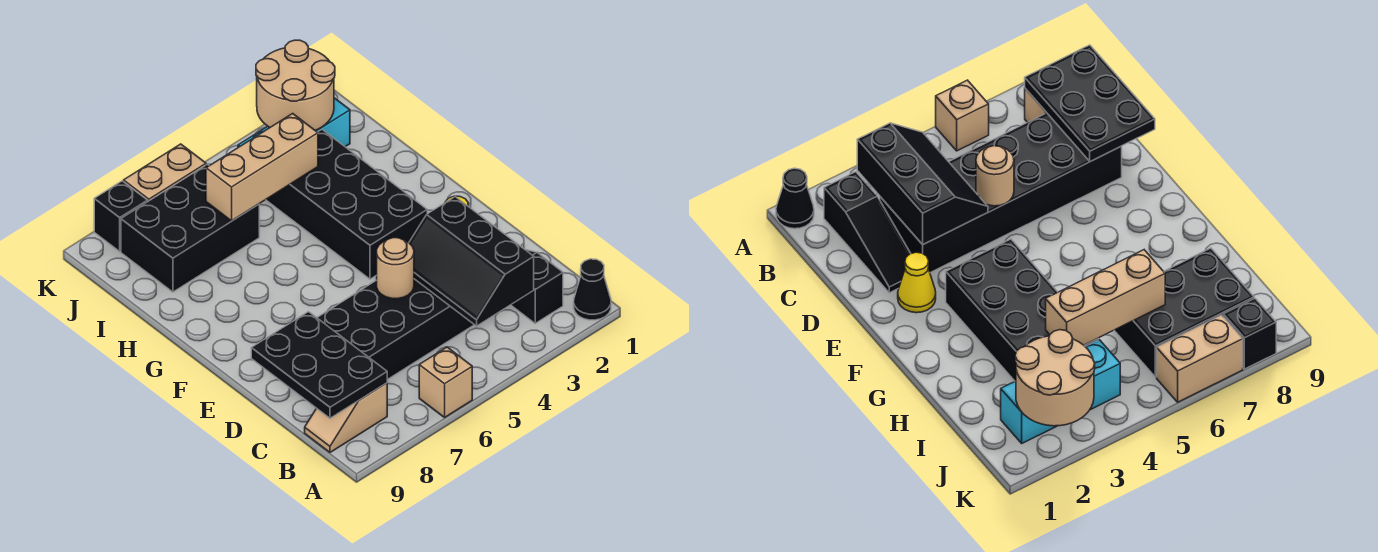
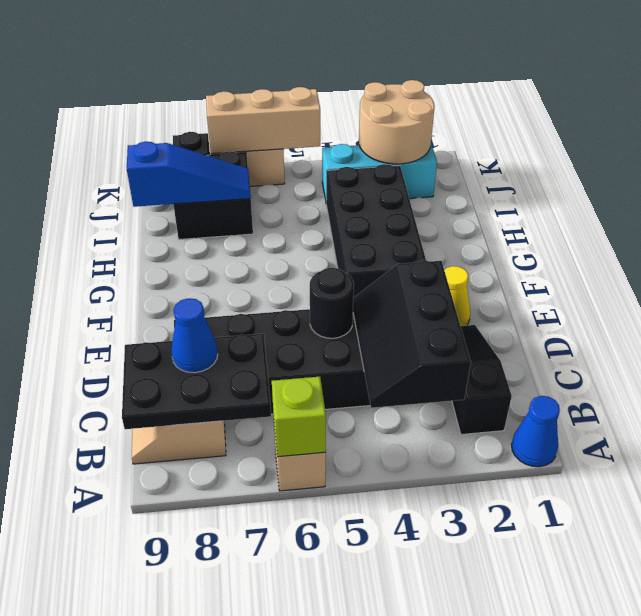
black cone A1 level 1 -> blue cone A1 level 1
none -> lime brick A6 level 2
black plate B8:D9 level 2 -> black plate B7:C9 level 2
none -> blue cone C8 level 3
tan round brick D5 level 2 -> black round brick D5 level 2
tan brick I4:I6 level 2 -> tan brick K5:K7 level 2
black brick I6:J8 level 1 -> black brick I7:J8 level 1
none -> blue slope I7:I9 level 2 top 9

